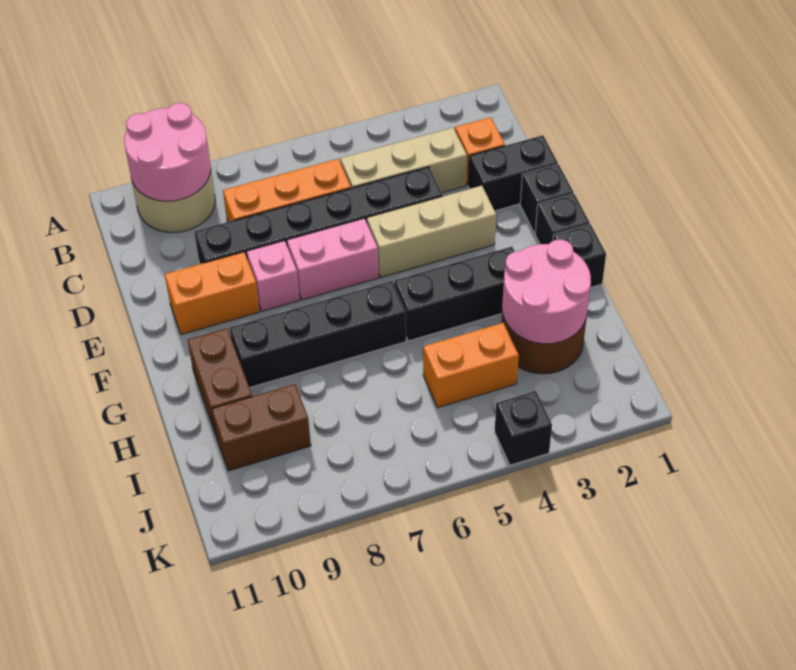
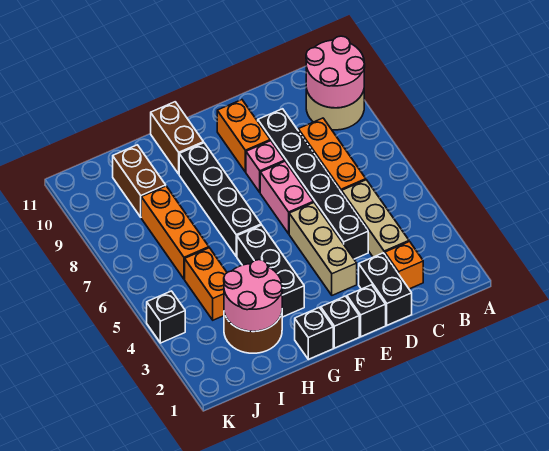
brown brick G10:H10 level 1 -> brown brick G10:G11 level 1
none -> orange brick I6:I8 level 1

